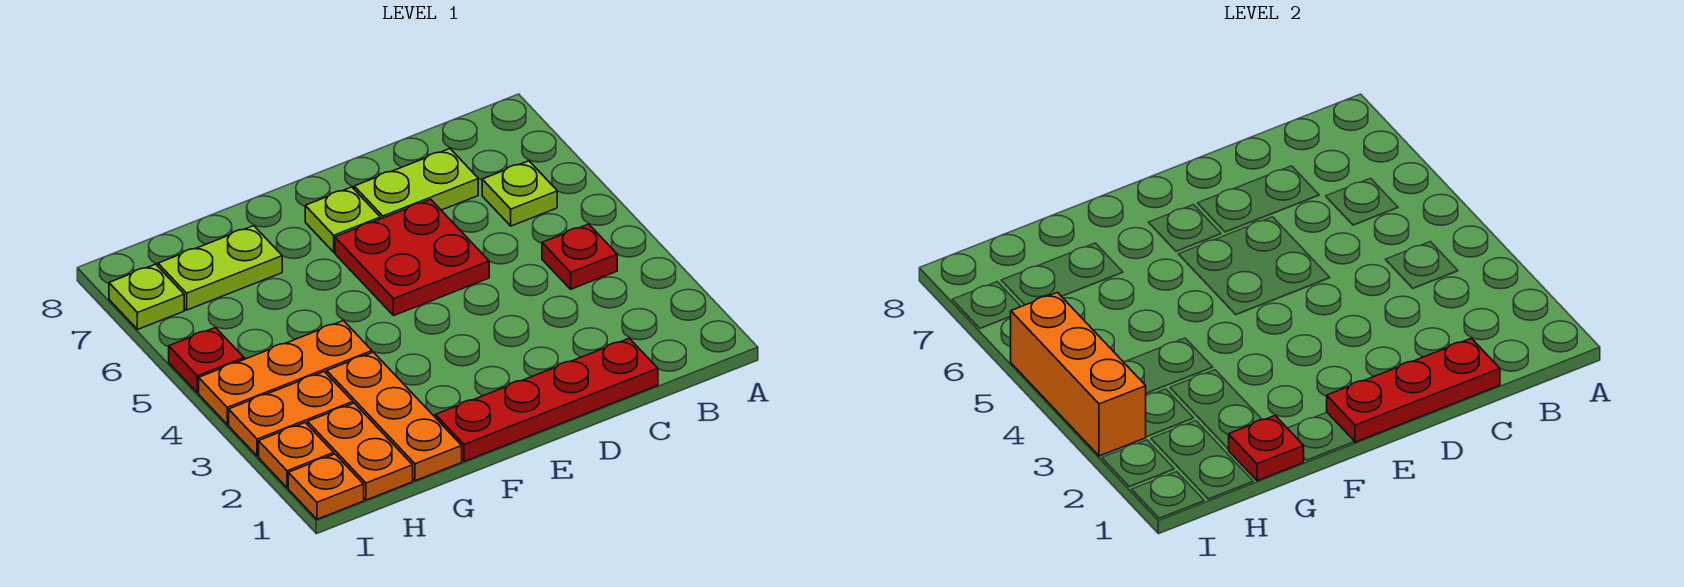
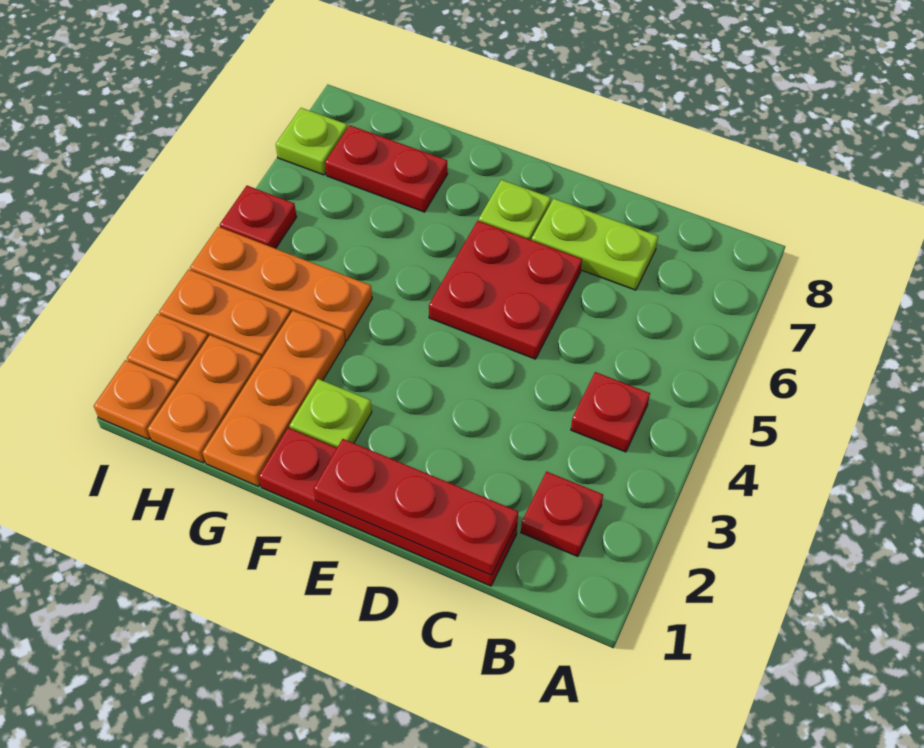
lime plate B6 level 1 -> lime plate F2 level 1
red plate G1 level 2 -> red plate B2 level 1
lime plate G7:H7 level 1 -> red plate G7:H7 level 1
orange brick I3:I5 level 2 -> none

